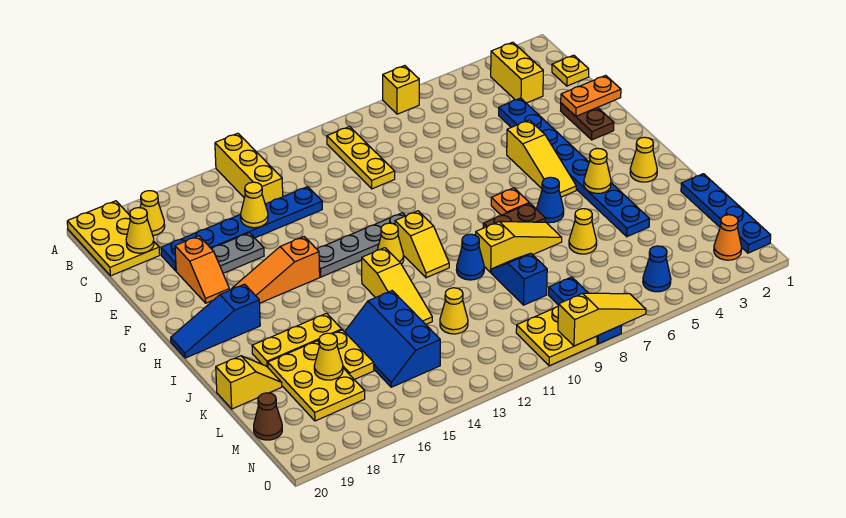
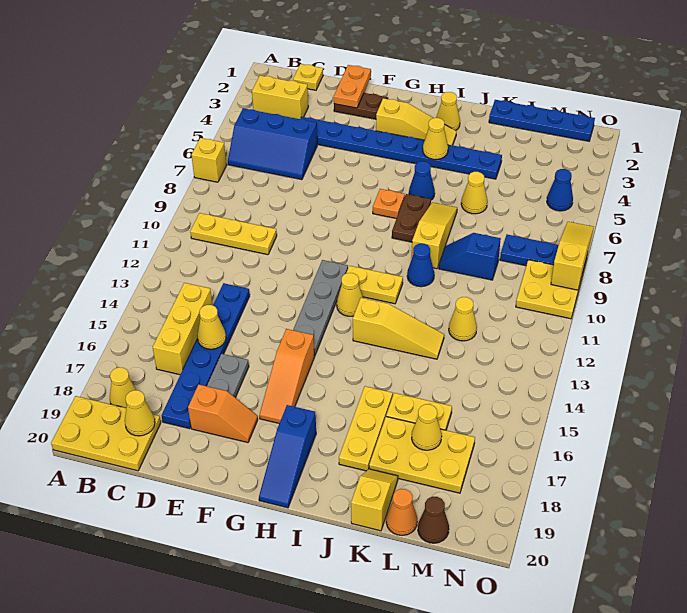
yellow brick A14:C14 level 1 -> yellow brick C14:C16 level 1
yellow slope F5:H5 level 1 top F -> yellow slope G3:I3 level 1 top G
yellow slope H11:I11 level 1 top H -> yellow plate H11:I11 level 1
blue slope K14:M15 level 1 top 14 -> blue slope B5:D6 level 1 top 5
orange cone N2 level 1 -> orange cone L20 level 1

